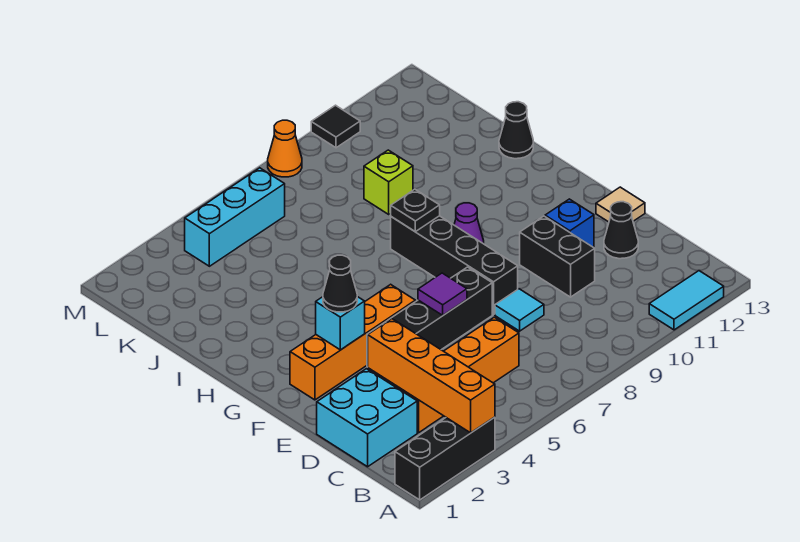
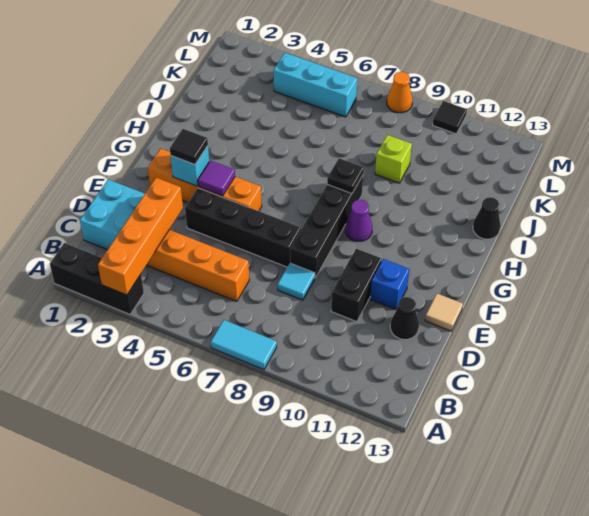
cyan tile A11:A12 level 1 -> cyan tile A7:A8 level 1
purple tile E6 level 2 -> purple tile F4 level 2
black cone F3 level 3 -> black tile F3 level 3

